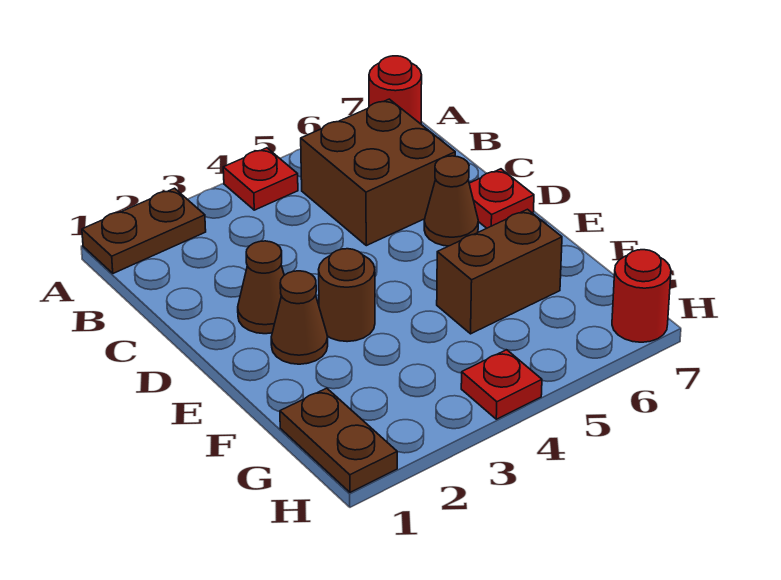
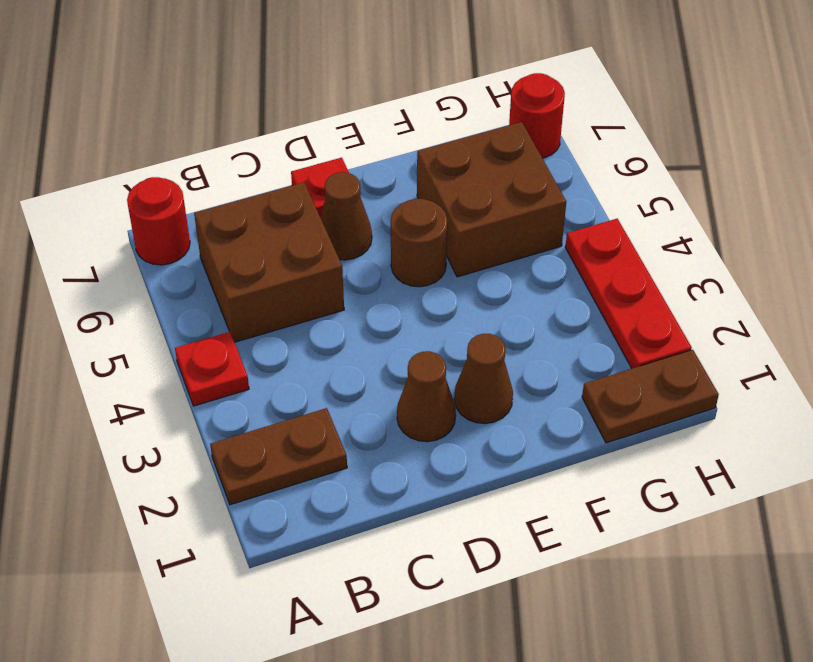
brown plate A1:A2 level 1 -> brown plate A2:B2 level 1
brown round brick E3 level 1 -> brown round brick E5 level 1
brown brick F5:F6 level 1 -> brown brick F5:G6 level 1
red plate H4 level 1 -> red plate H2:H4 level 1

